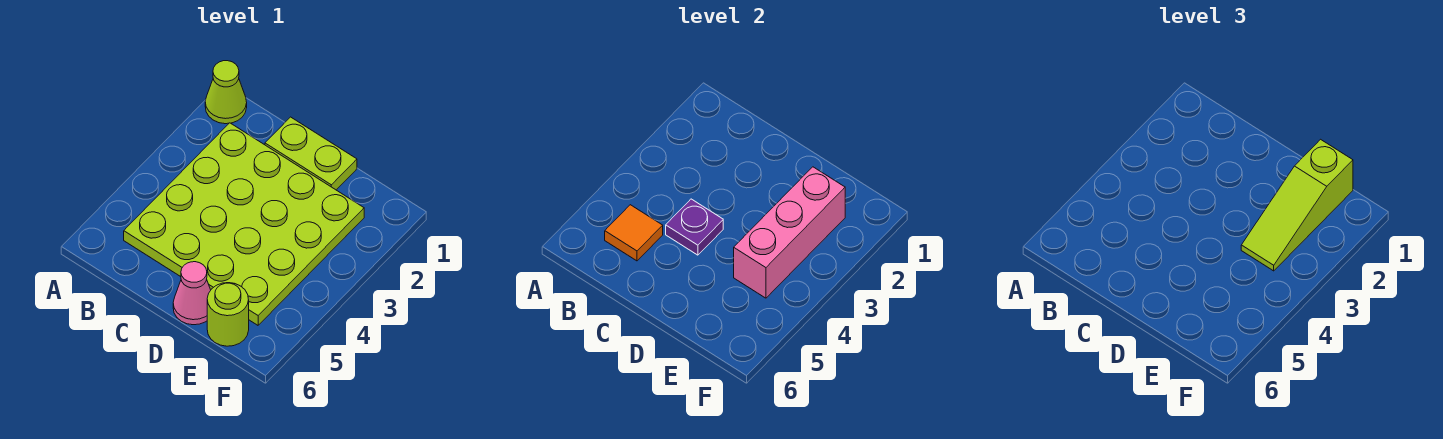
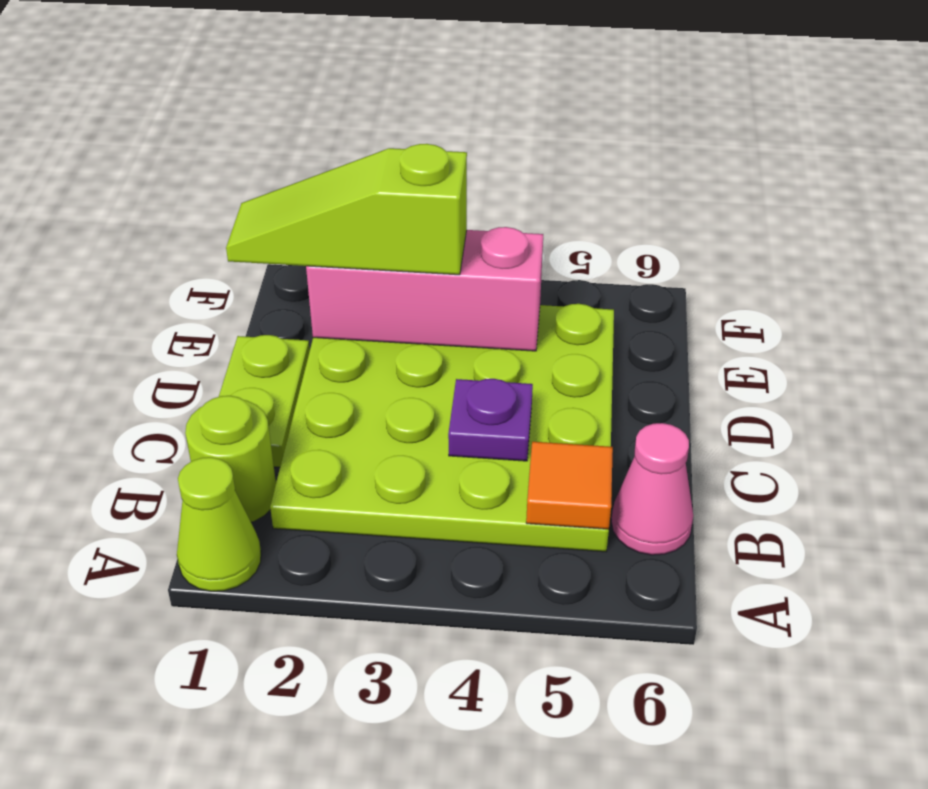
pink cone D6 level 1 -> pink cone B6 level 1
lime slope E1:E3 level 3 top 1 -> lime slope E1:E3 level 3 top 3
lime round brick E6 level 1 -> lime round brick B1 level 1

